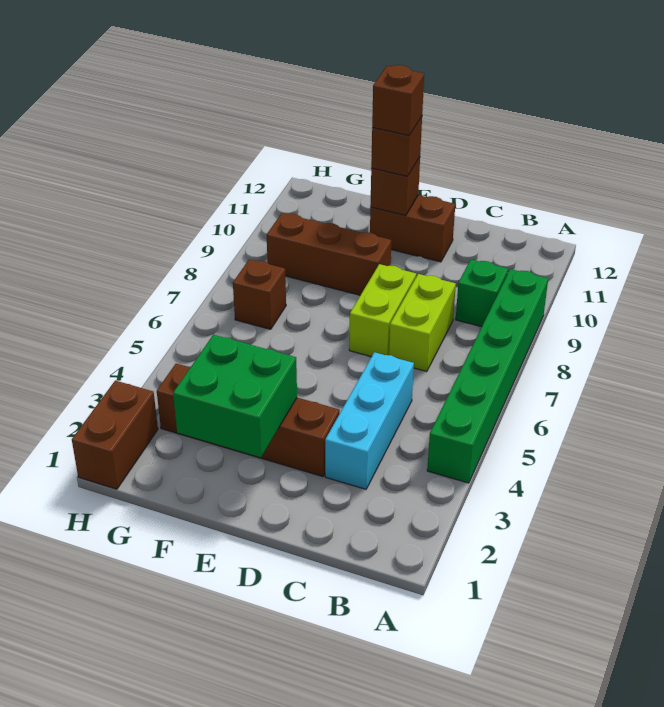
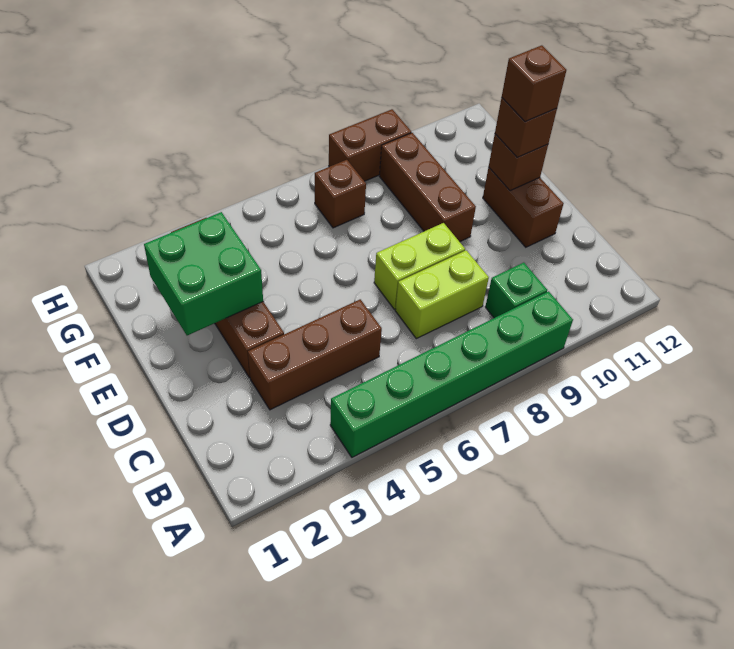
cyan brick C3:C5 level 1 -> brown brick C3:C5 level 1
brown brick H1:H2 level 1 -> brown brick H8:H9 level 1

